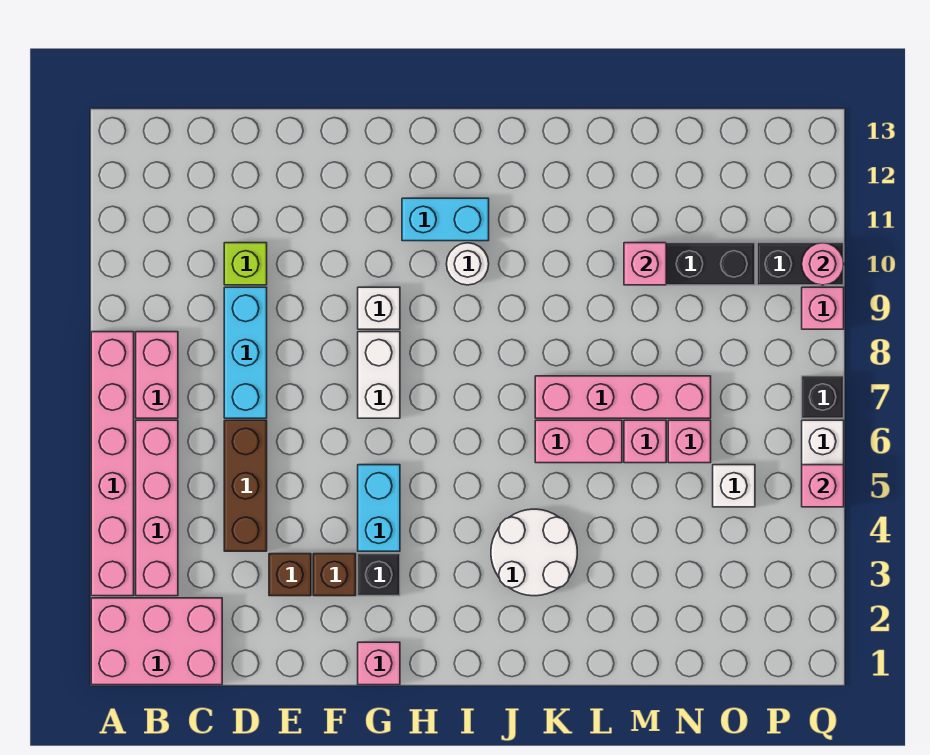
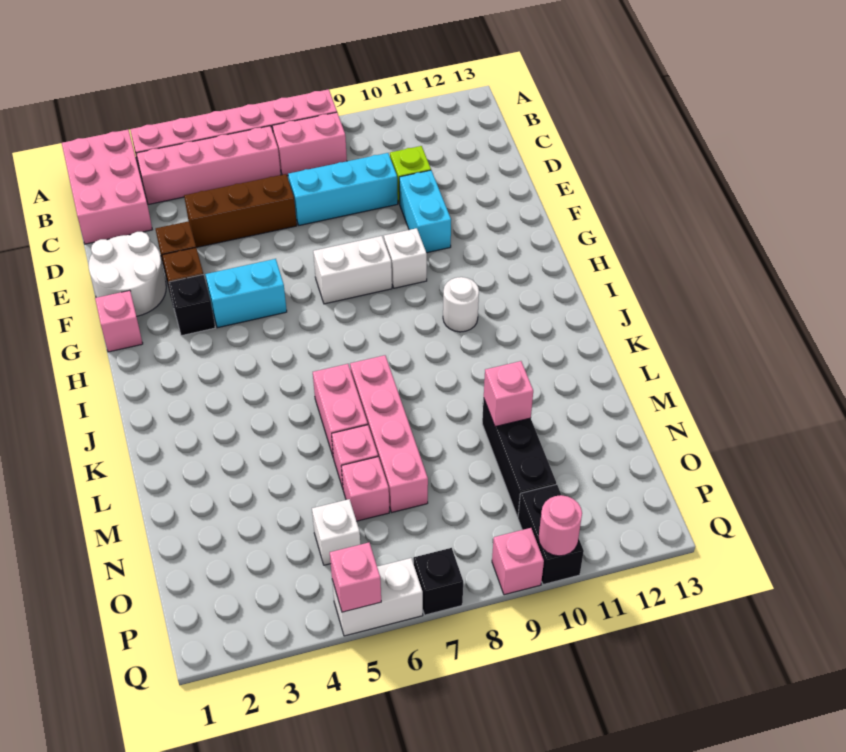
cyan brick H11:I11 level 1 -> cyan brick E10:F10 level 1
white round brick J3:K4 level 1 -> white round brick E1:F2 level 1

